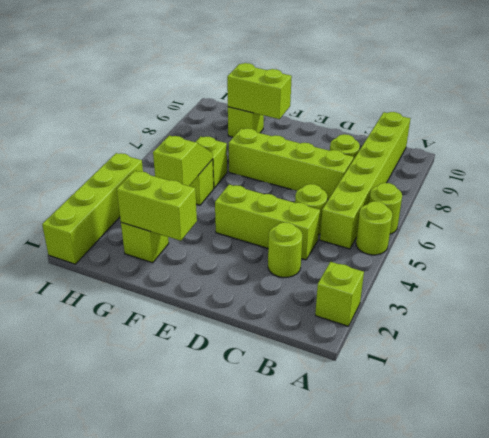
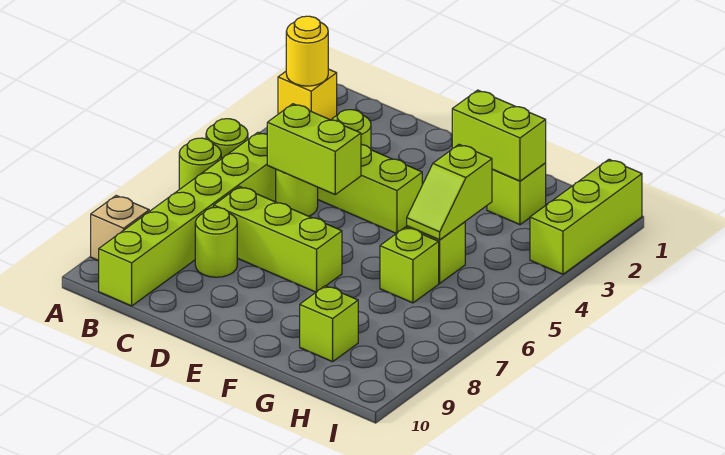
lime brick A2 level 1 -> yellow brick A2 level 1
none -> yellow round brick A2 level 2
none -> tan brick A9 level 1
lime brick C7:F7 level 1 -> lime brick C7:E7 level 1
lime brick F9:G9 level 2 -> lime brick C5:D5 level 2
lime brick I1:I4 level 1 -> lime brick I1:I3 level 1

